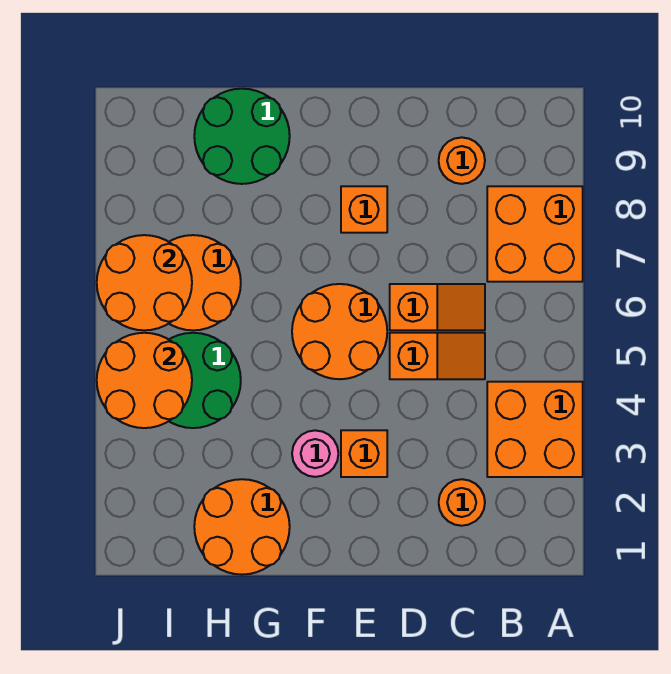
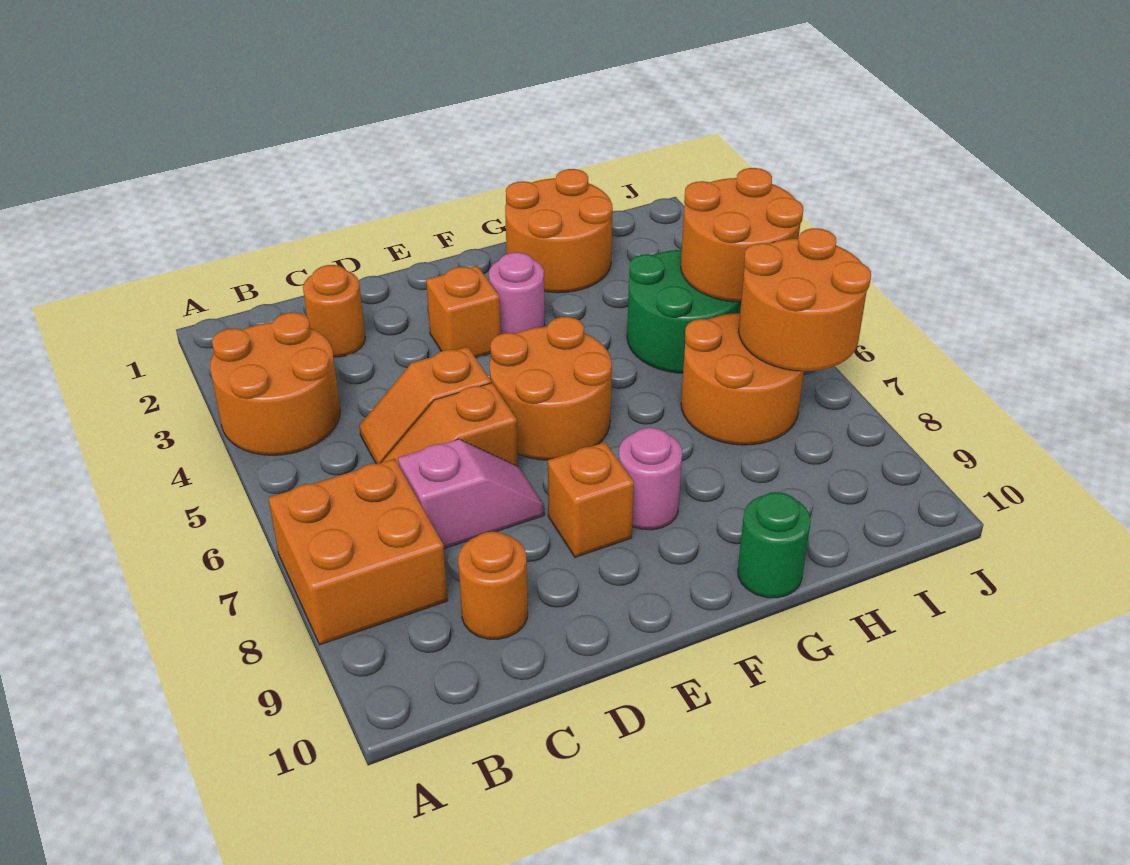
orange brick A3:B4 level 1 -> orange round brick A3:B4 level 1
none -> pink slope C7:D7 level 1 top C
none -> pink round brick F8 level 1
green round brick G9:H10 level 1 -> green round brick G10 level 1

